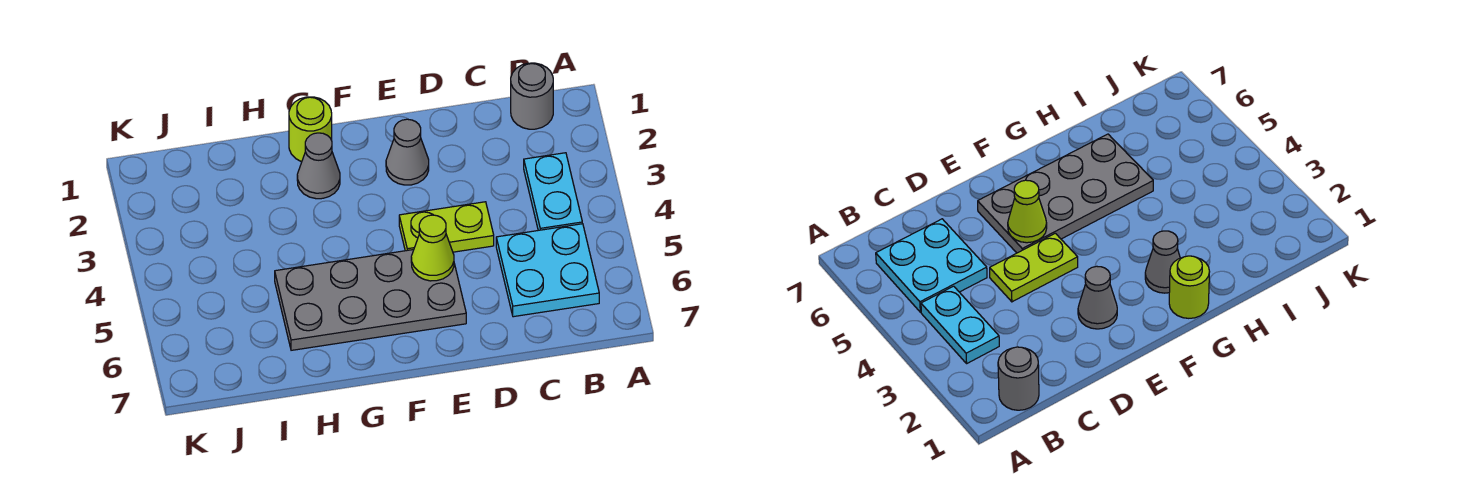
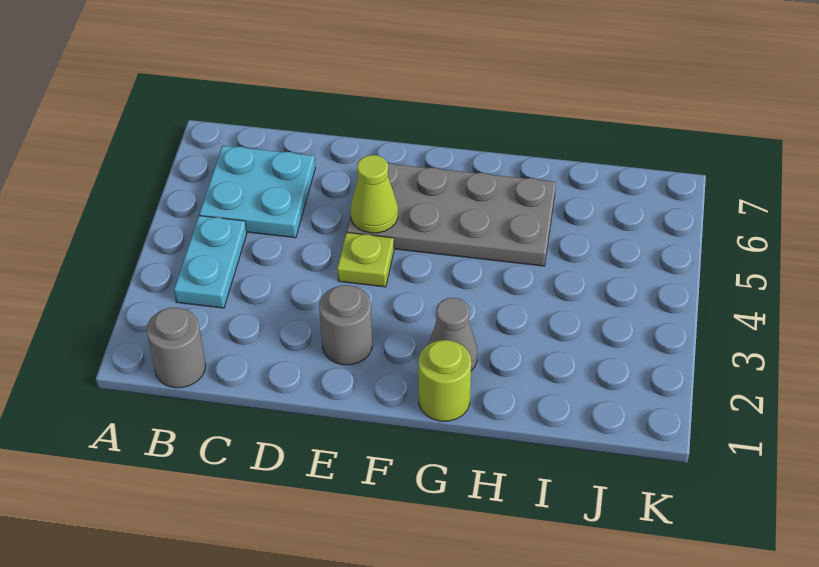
lime plate D4:E4 level 1 -> lime plate E4 level 1
grey cone E2 level 1 -> grey round brick E2 level 1

